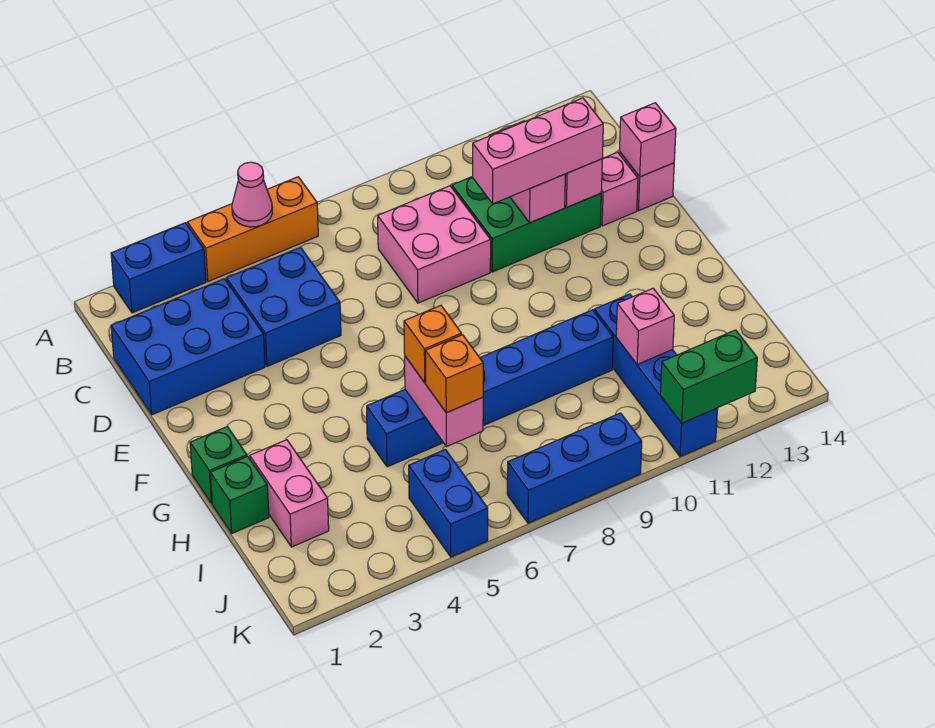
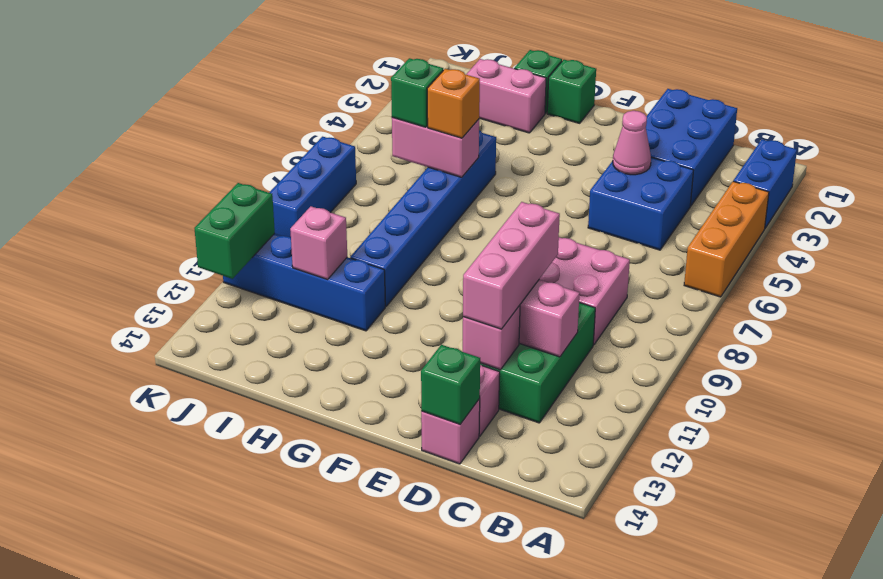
pink cone A5 level 2 -> pink cone D4 level 2
pink brick D14 level 2 -> green brick D14 level 2
orange brick I6 level 3 -> green brick I6 level 3
blue brick J5:K5 level 1 -> none

